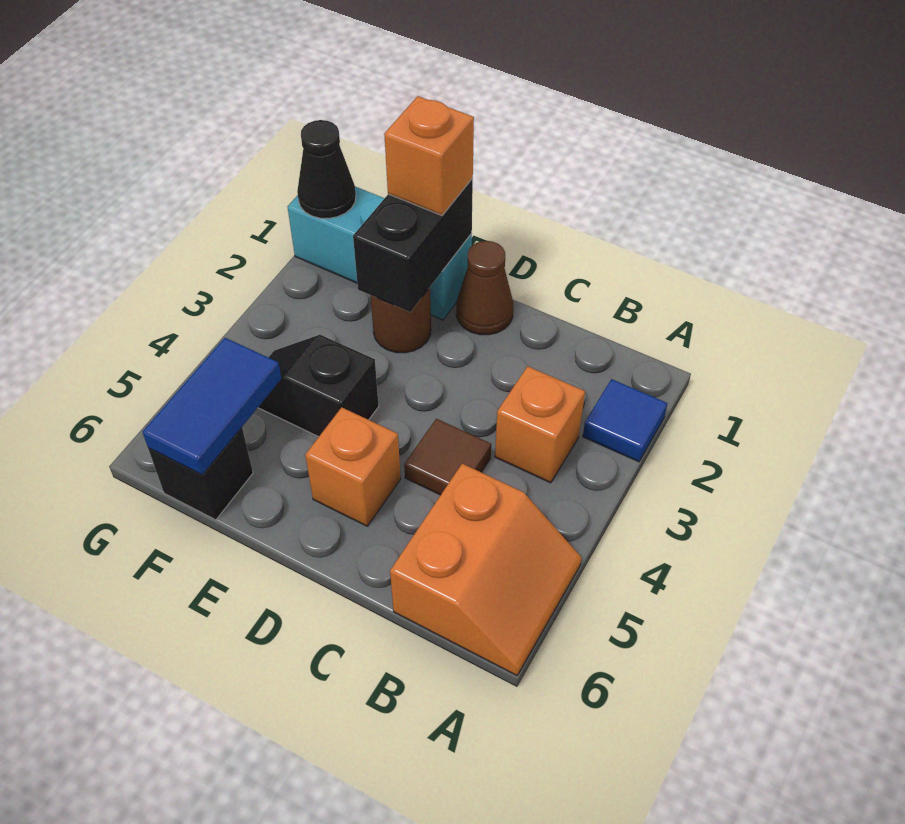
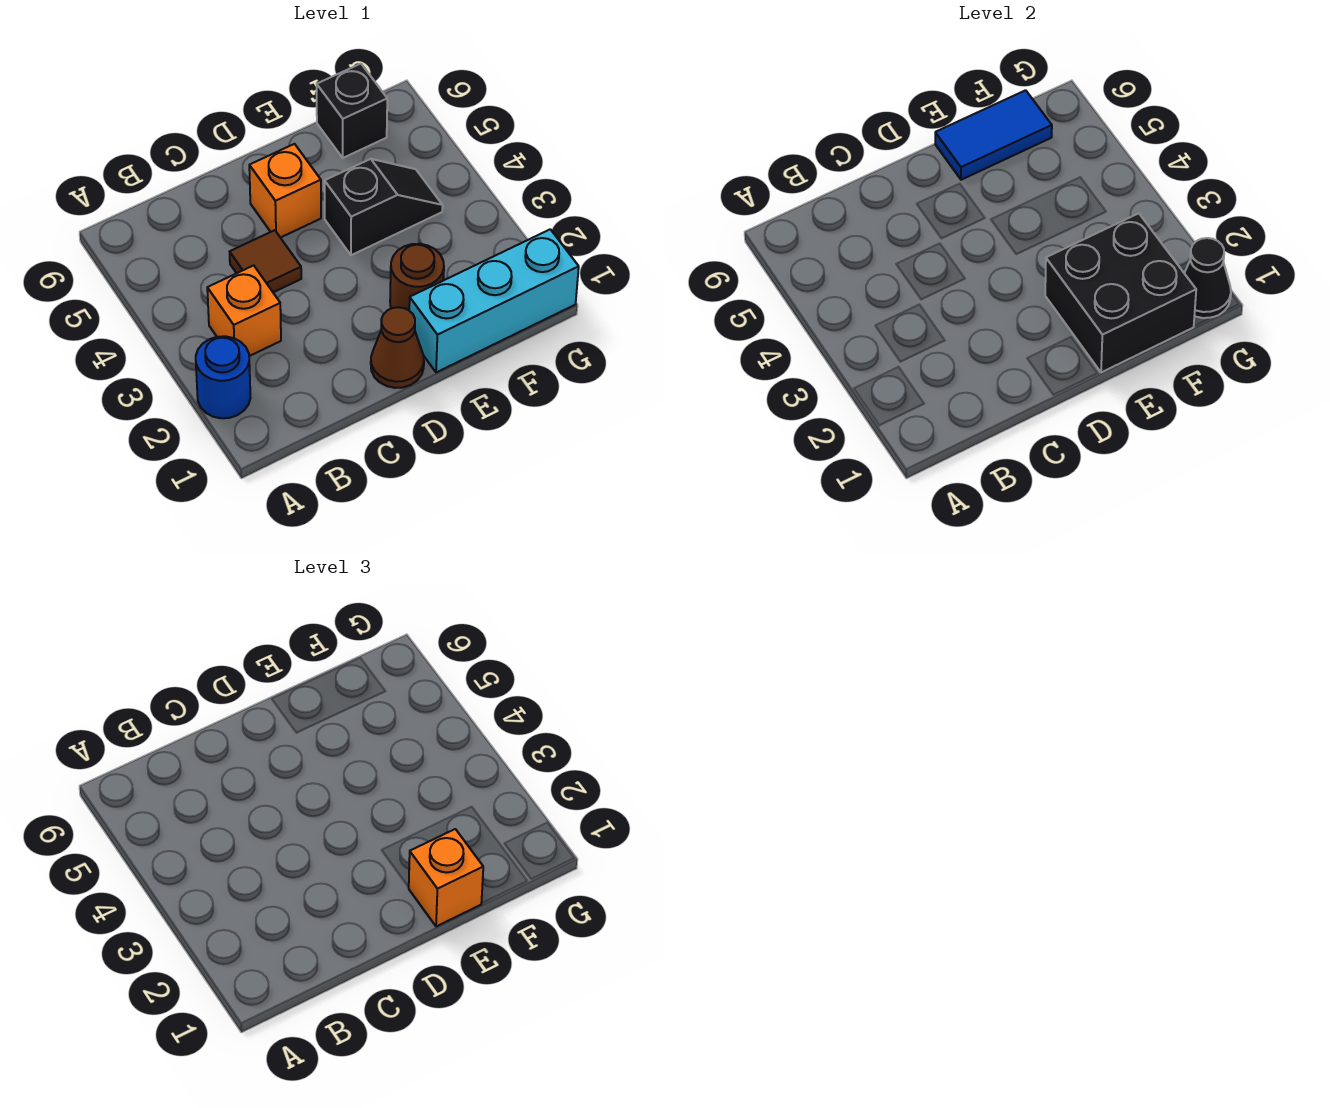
blue tile A2 level 1 -> blue round brick A2 level 1
orange slope A5:B6 level 1 top B -> none
black brick E1:E2 level 2 -> black brick E1:F2 level 2
blue tile F5:F6 level 2 -> blue tile E6:F6 level 2

